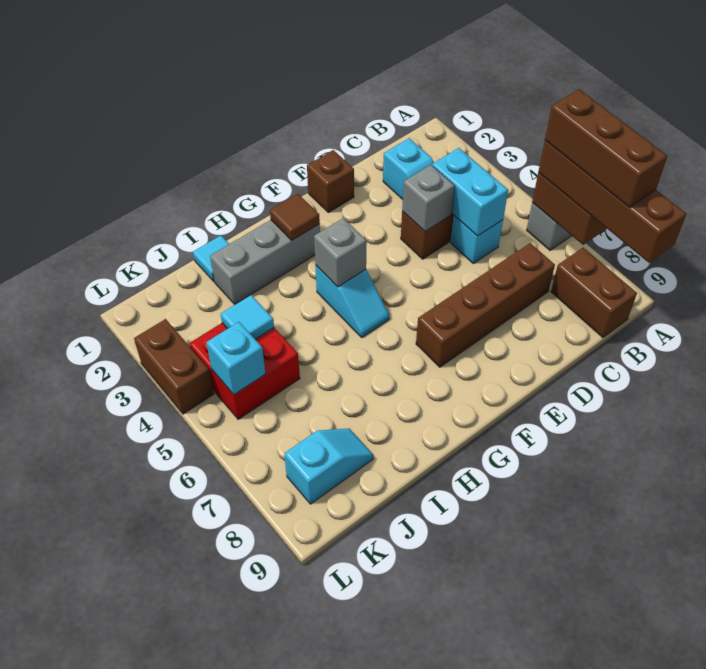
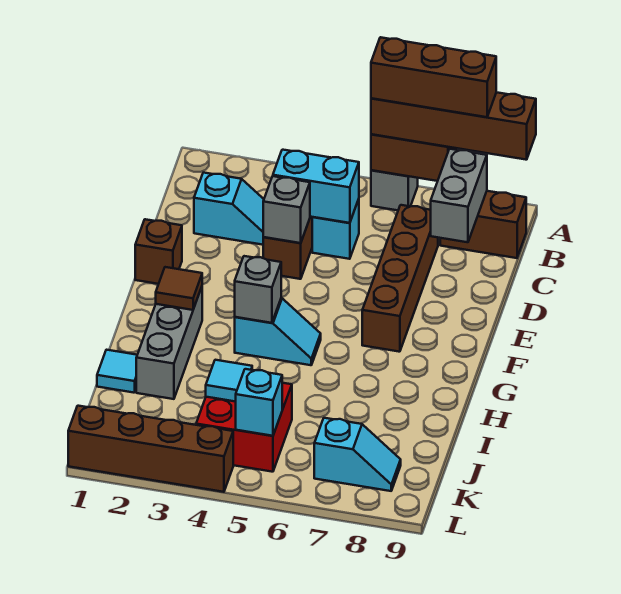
none -> grey brick B8:C8 level 2
cyan slope J8:K8 level 1 top K -> cyan slope K7:K8 level 1 top 7
brown brick L3:L4 level 1 -> brown brick L1:L4 level 1

